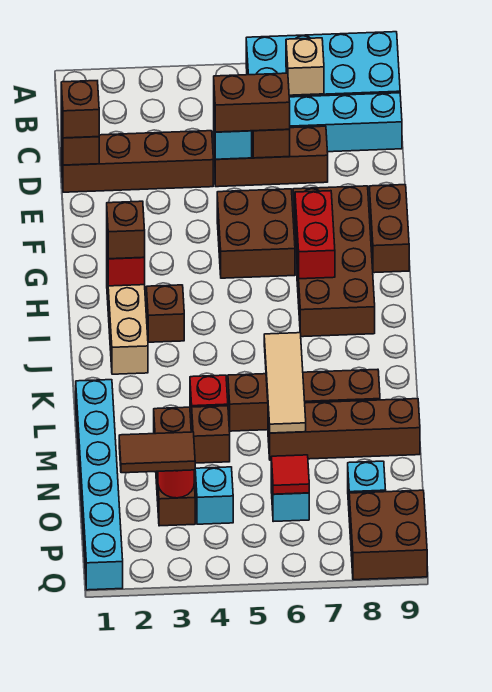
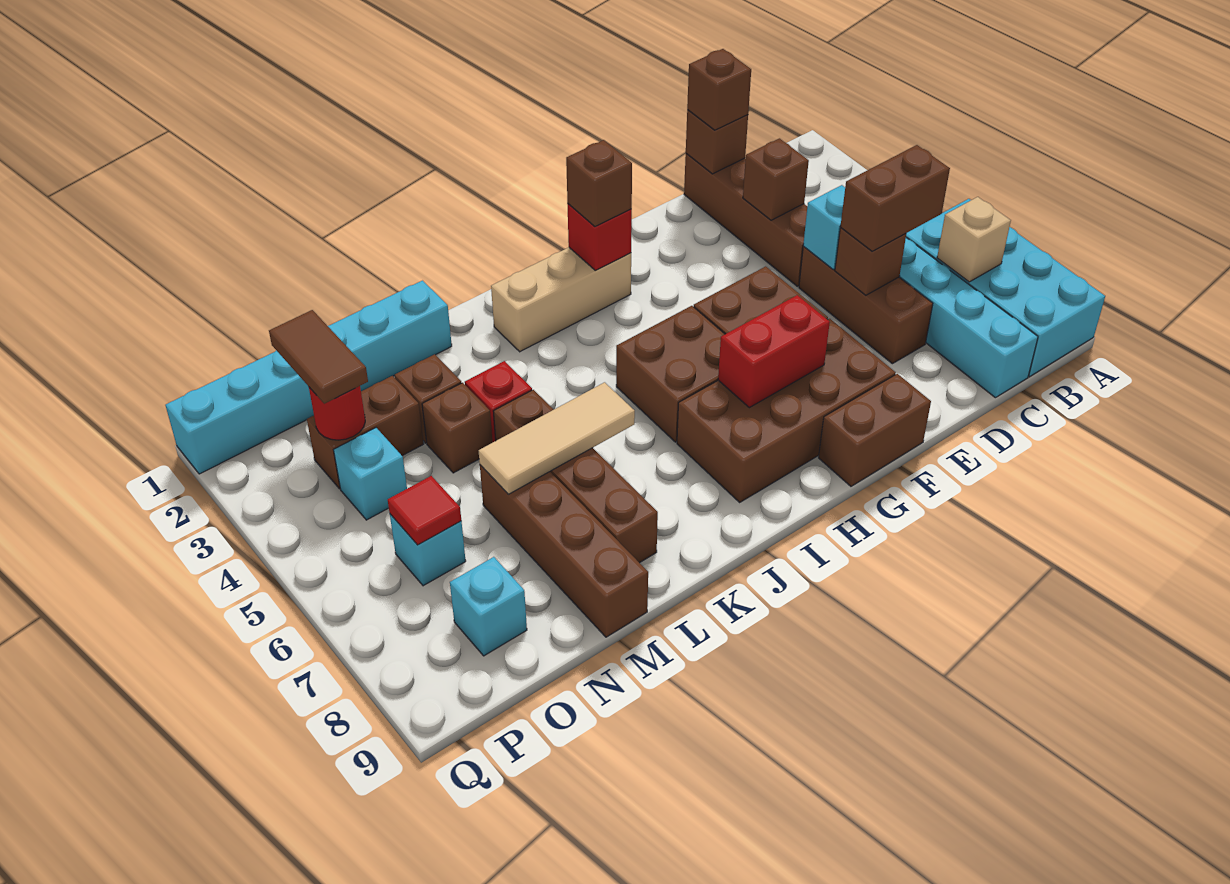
brown brick D5:D6 level 3 -> brown brick C6:D6 level 3
brown brick I3 level 1 -> brown brick D3 level 2
brown brick P8:Q9 level 1 -> brown brick H5:I6 level 1

